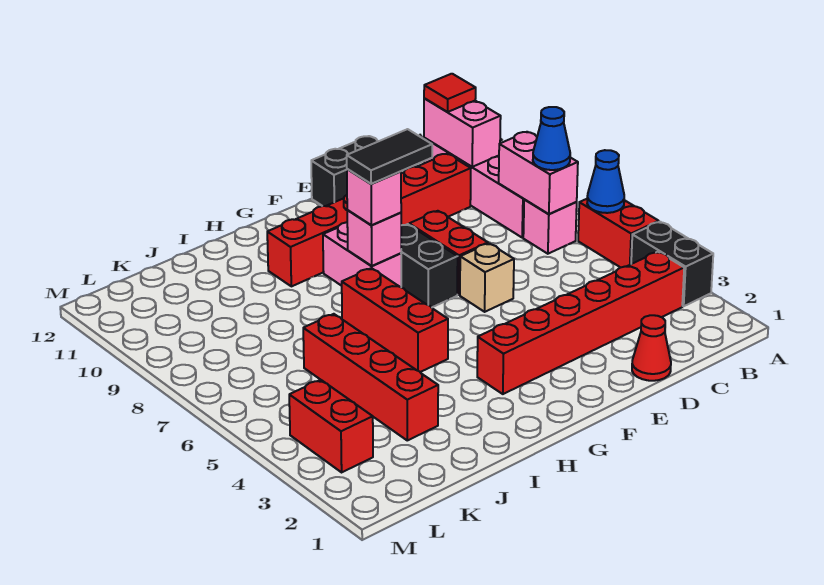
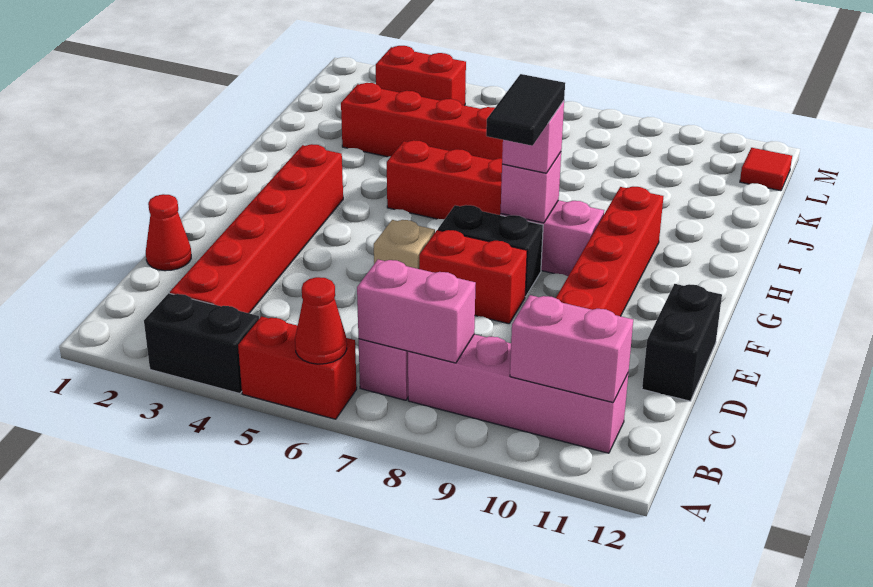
blue cone A6 level 2 -> red cone A6 level 2
blue cone B7 level 3 -> none
red tile B11 level 3 -> red tile L12 level 1

